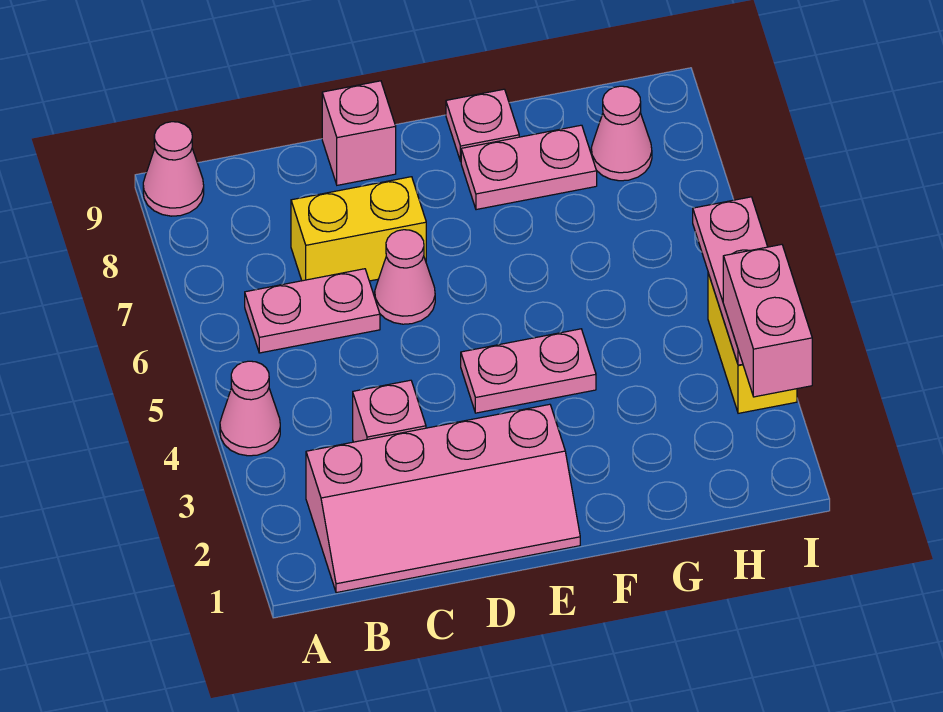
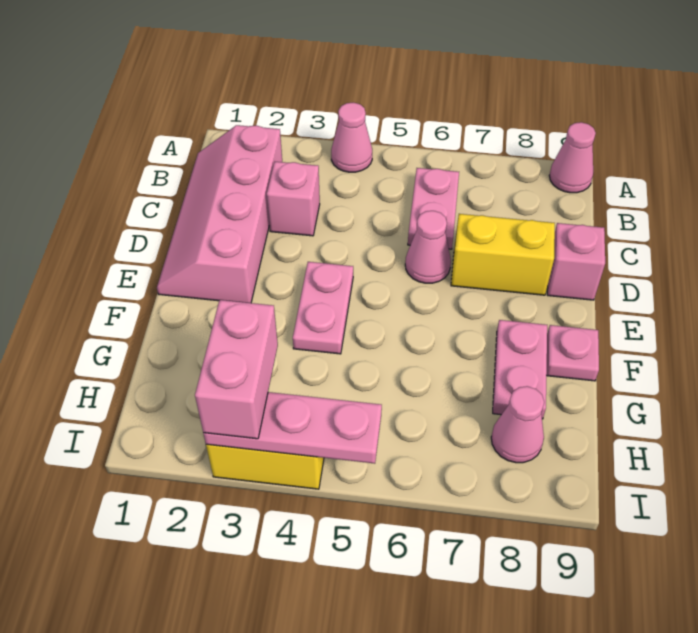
yellow brick C7:D7 level 1 -> yellow brick D7:D8 level 1
pink brick I2:I3 level 3 -> pink brick H3:I3 level 3

